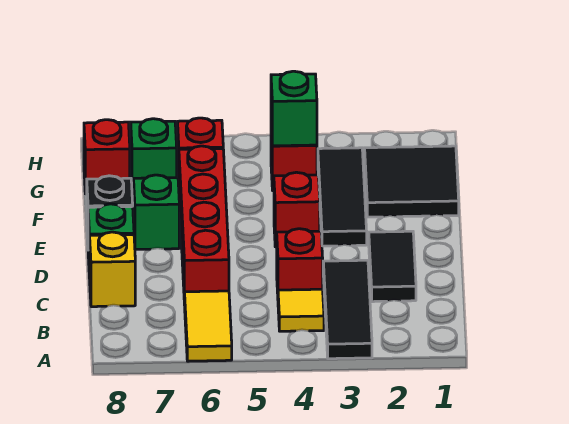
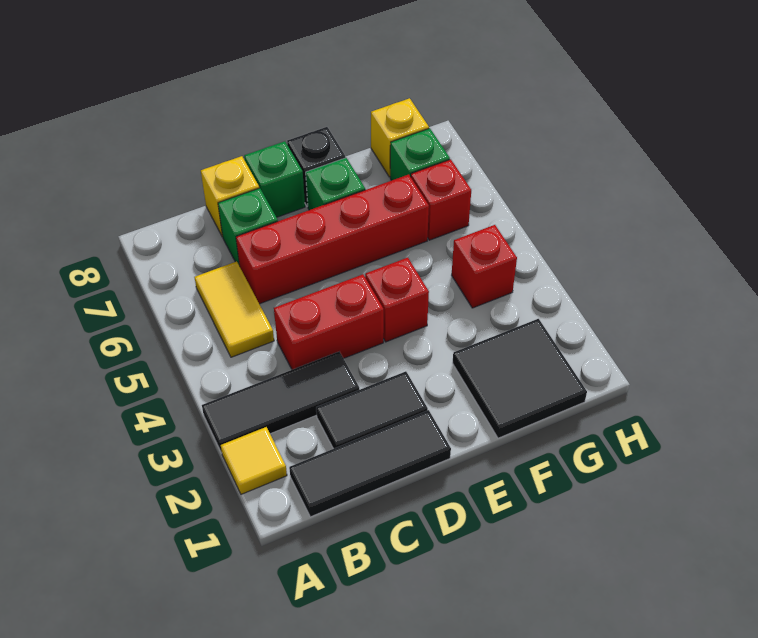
yellow tile A6:B6 level 1 -> yellow tile B5:B6 level 1
yellow tile B4 level 1 -> yellow tile A2 level 1
red brick C4 level 1 -> red brick C4:D4 level 1
black tile E3:G3 level 1 -> black tile B1:D1 level 1
green brick G4 level 2 -> green brick C7 level 1
red brick G8 level 1 -> yellow brick G8 level 1

